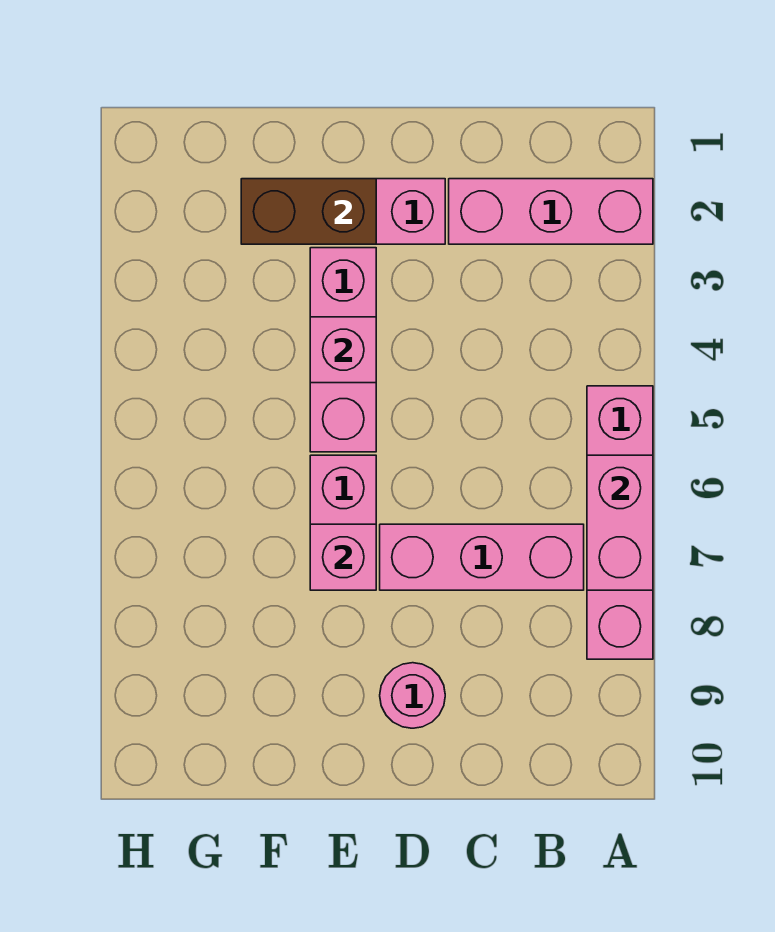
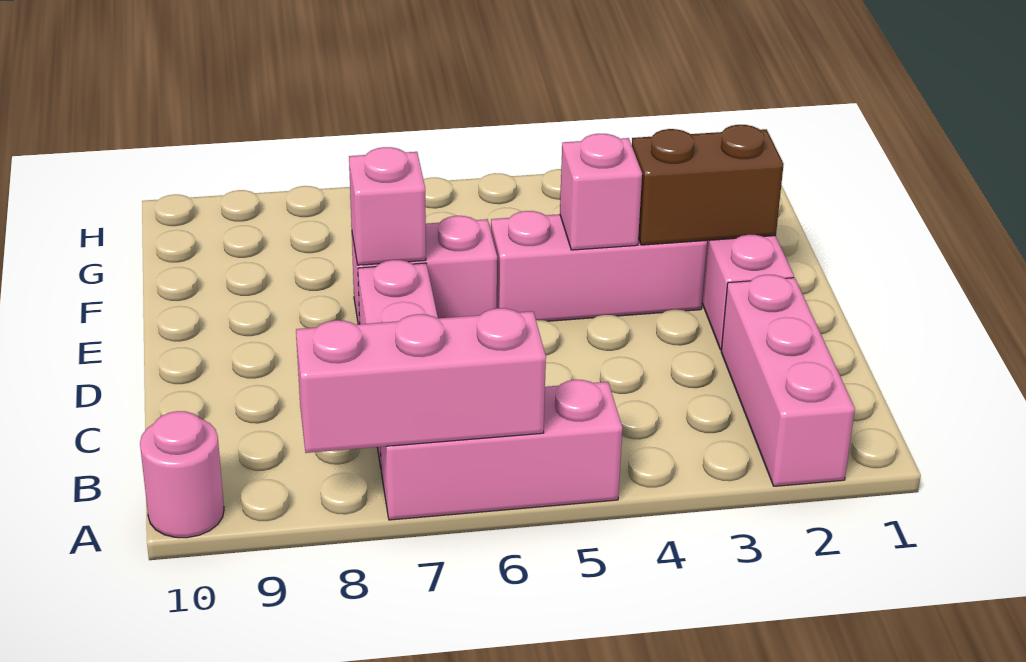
pink brick A5:A8 level 1 -> pink brick A5:A7 level 1
pink brick A6:A7 level 2 -> pink brick A6:A8 level 2
pink round brick D9 level 1 -> pink round brick A10 level 1
brown brick E2:F2 level 2 -> brown brick E2:E3 level 2

